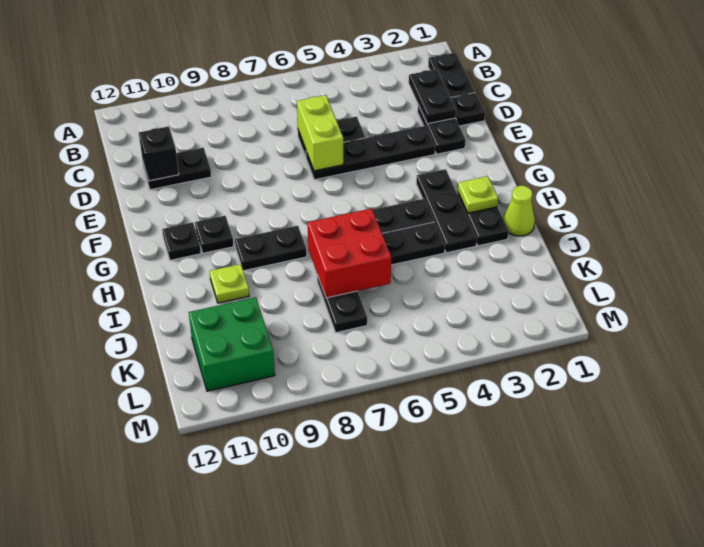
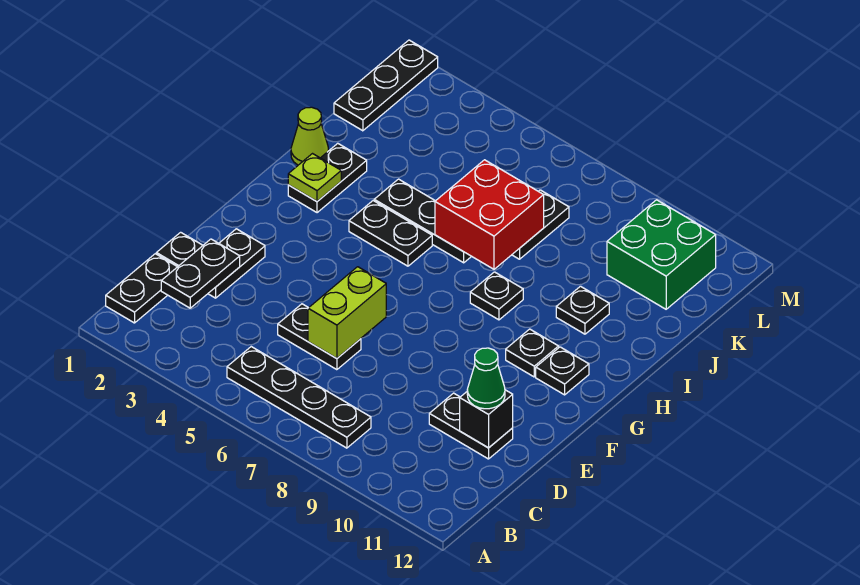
none -> green cone D11 level 3
black plate E3:E6 level 1 -> black plate B5:B8 level 1
black plate G3:I3 level 1 -> black plate K1:M1 level 1
black plate H8:H9 level 1 -> black plate H8 level 1
lime plate I10 level 1 -> black plate I10 level 1

